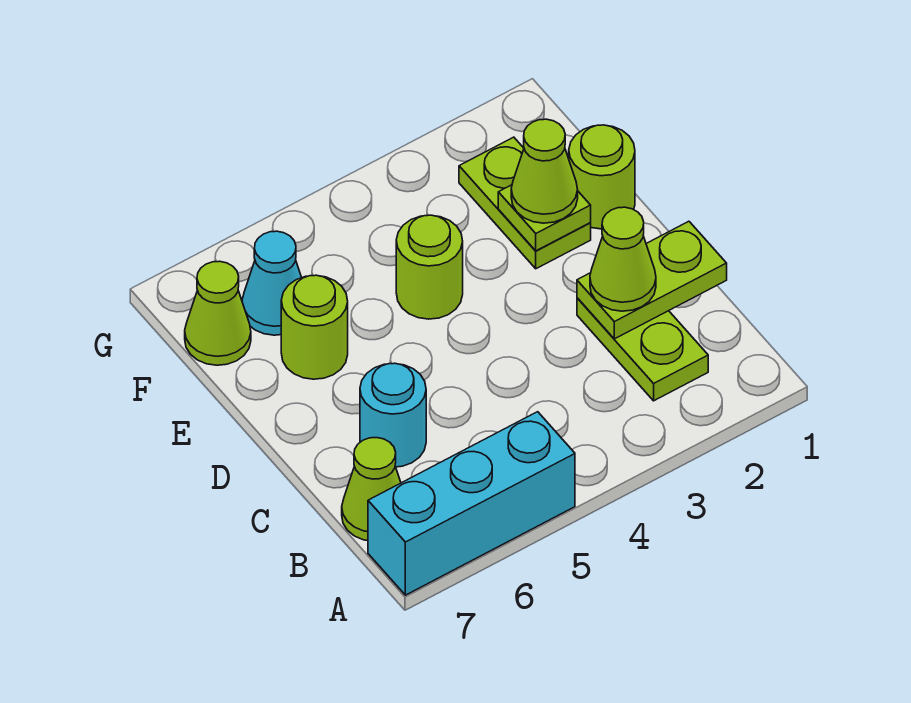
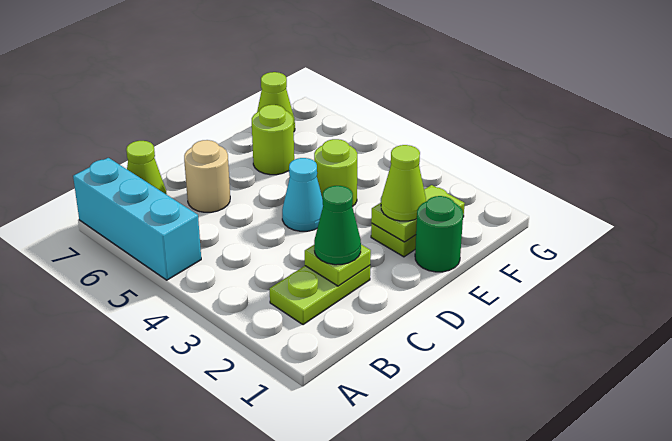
lime plate C1:C2 level 2 -> lime plate C2 level 2
lime cone C2 level 3 -> green cone C2 level 3
cyan round brick C6 level 1 -> tan round brick C6 level 1
lime round brick E1 level 1 -> green round brick E1 level 1
cyan cone F6 level 1 -> cyan cone D4 level 1

